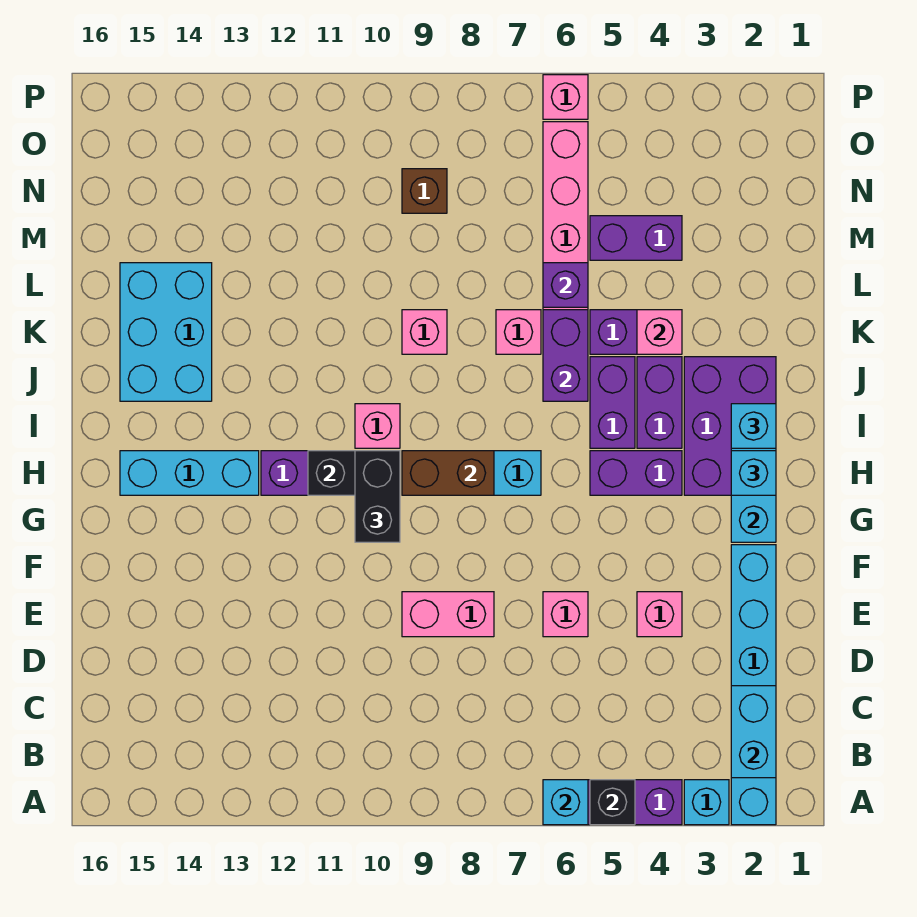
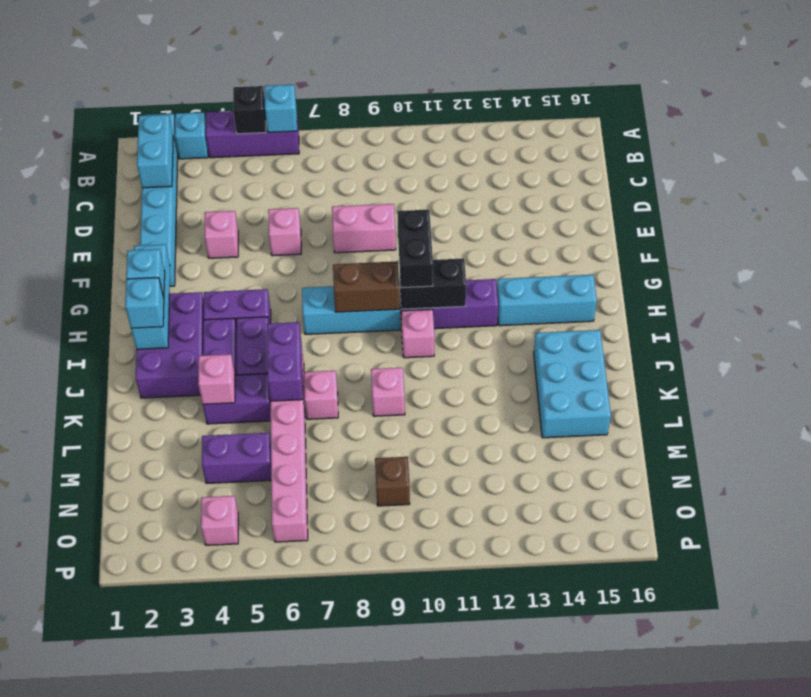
purple brick L6 level 2 -> none
pink brick P6 level 1 -> pink brick O4 level 1

